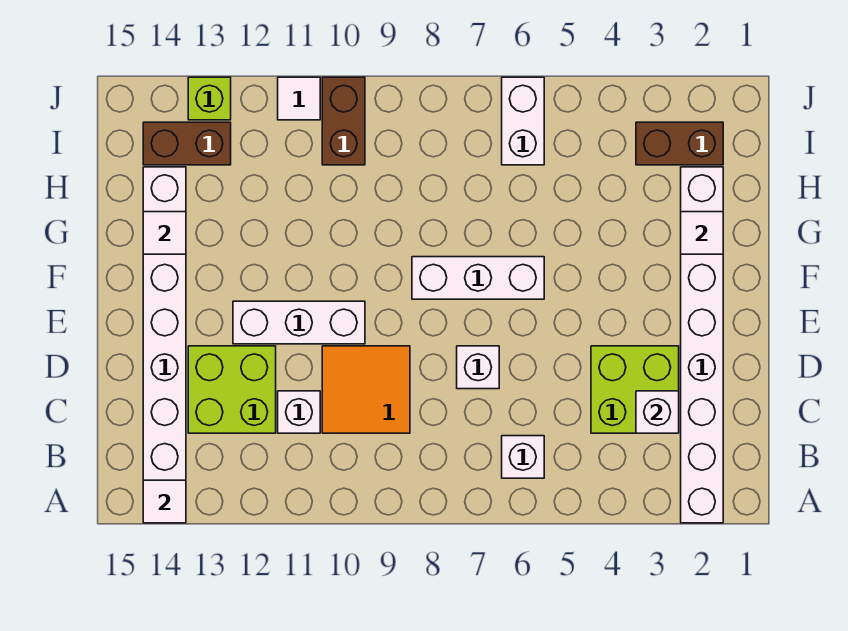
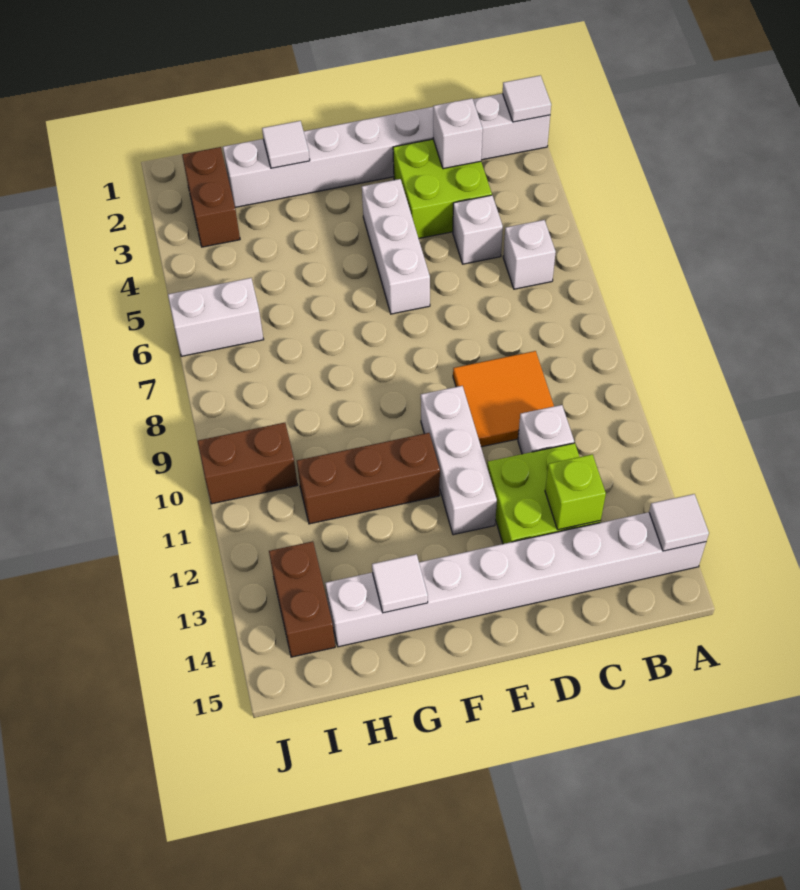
white brick D7 level 1 -> white brick C5 level 1
white brick F6:F8 level 1 -> white brick E4:E6 level 1
none -> brown brick F11:H11 level 1
white tile J11 level 1 -> white tile A2 level 2
lime brick J13 level 1 -> lime brick C13 level 2

